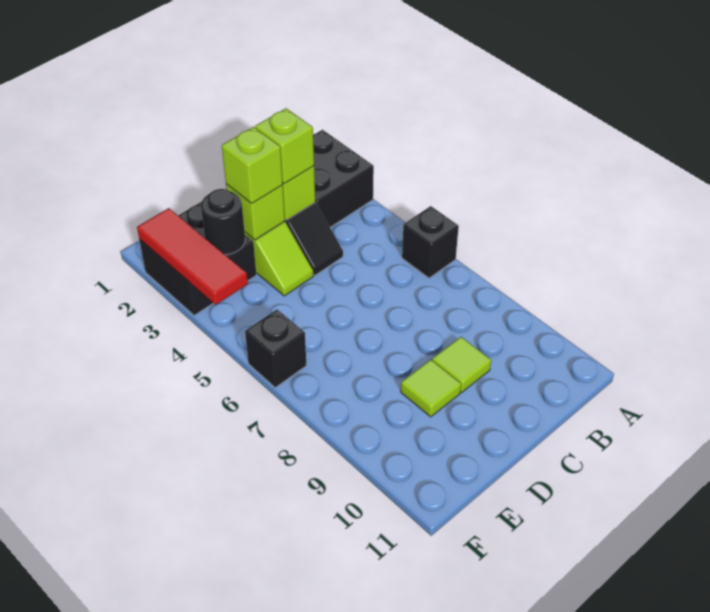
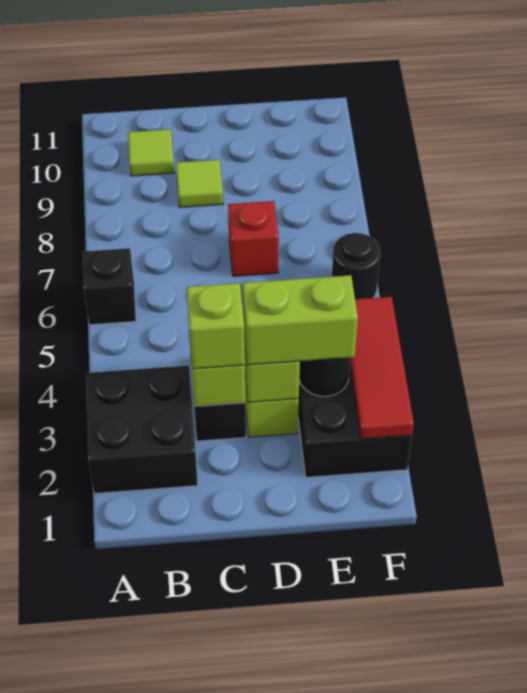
lime brick D3 level 3 -> lime brick D3:E3 level 3
none -> red brick D7 level 1
lime tile D9 level 1 -> lime tile B10 level 1
black brick F6 level 1 -> black round brick F6 level 1

